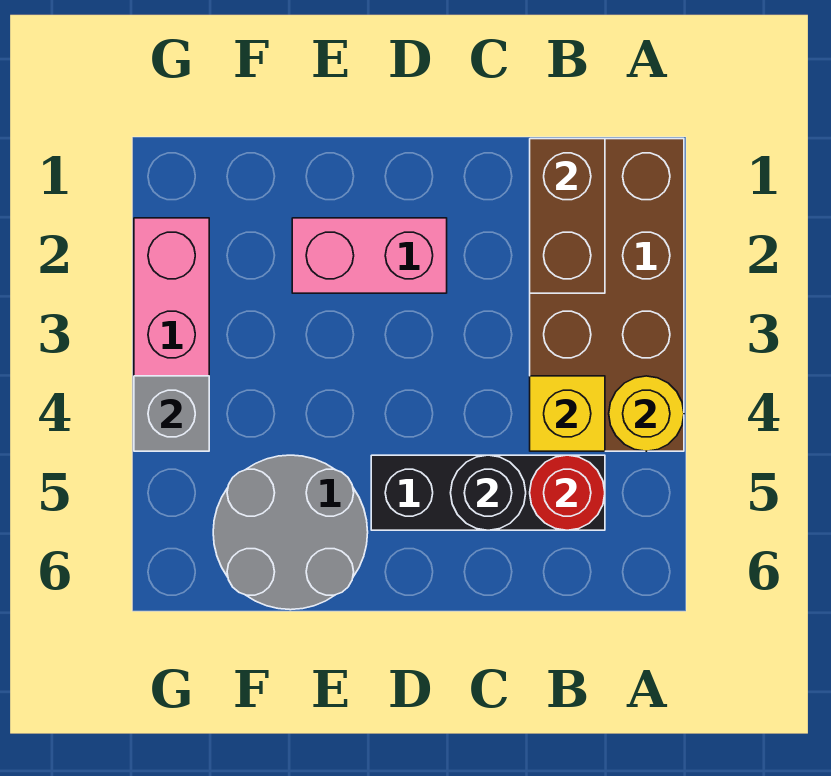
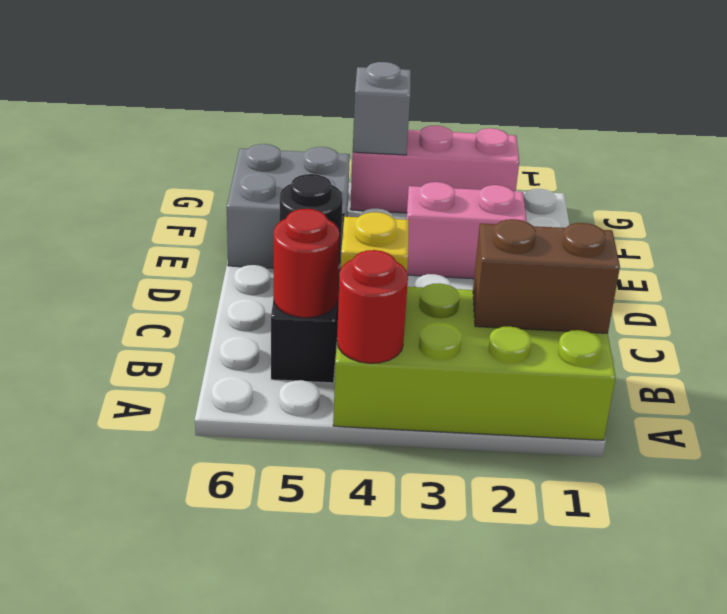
brown brick A1:B4 level 1 -> lime brick A1:B4 level 1
yellow round brick A4 level 2 -> red round brick A4 level 2
pink brick D2:E2 level 1 -> pink brick E2:E3 level 1
grey round brick E5:F6 level 1 -> grey brick E5:F6 level 1

